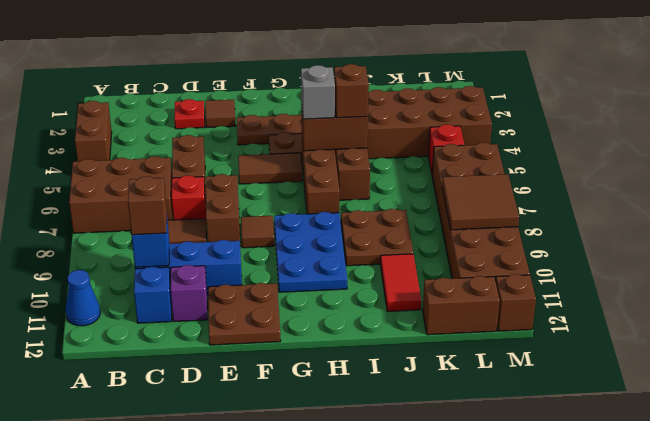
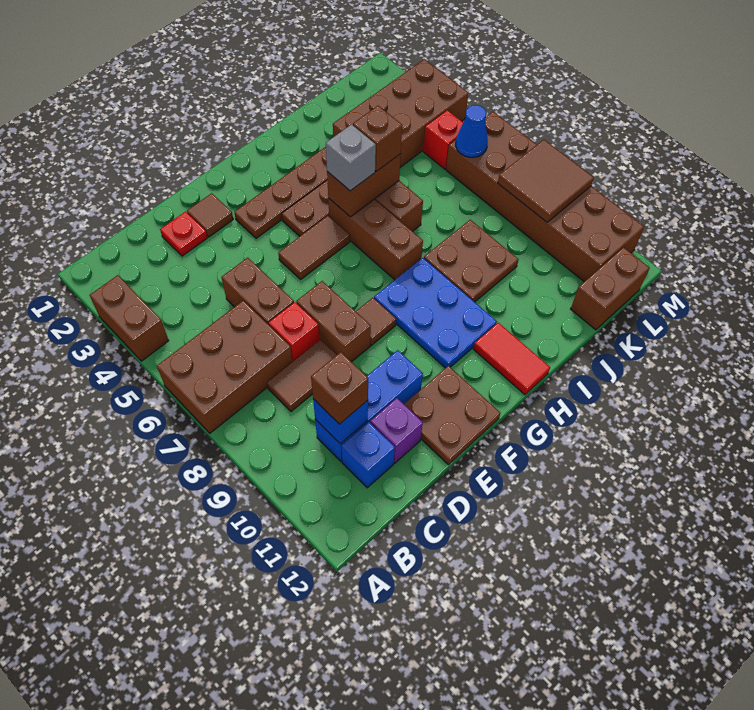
blue cone A11 level 1 -> blue cone L6 level 2
red tile J10:J11 level 1 -> red tile H11:H12 level 1
brown brick M12 level 1 -> none

